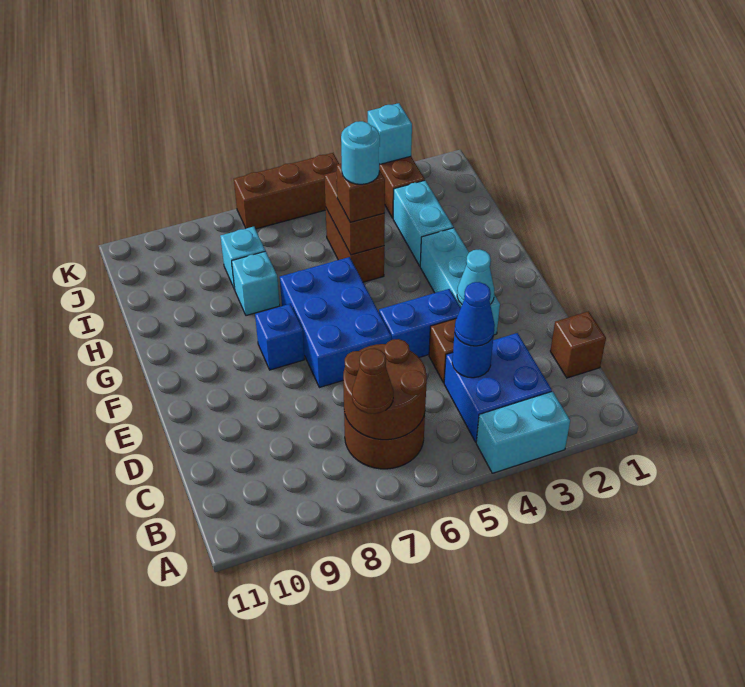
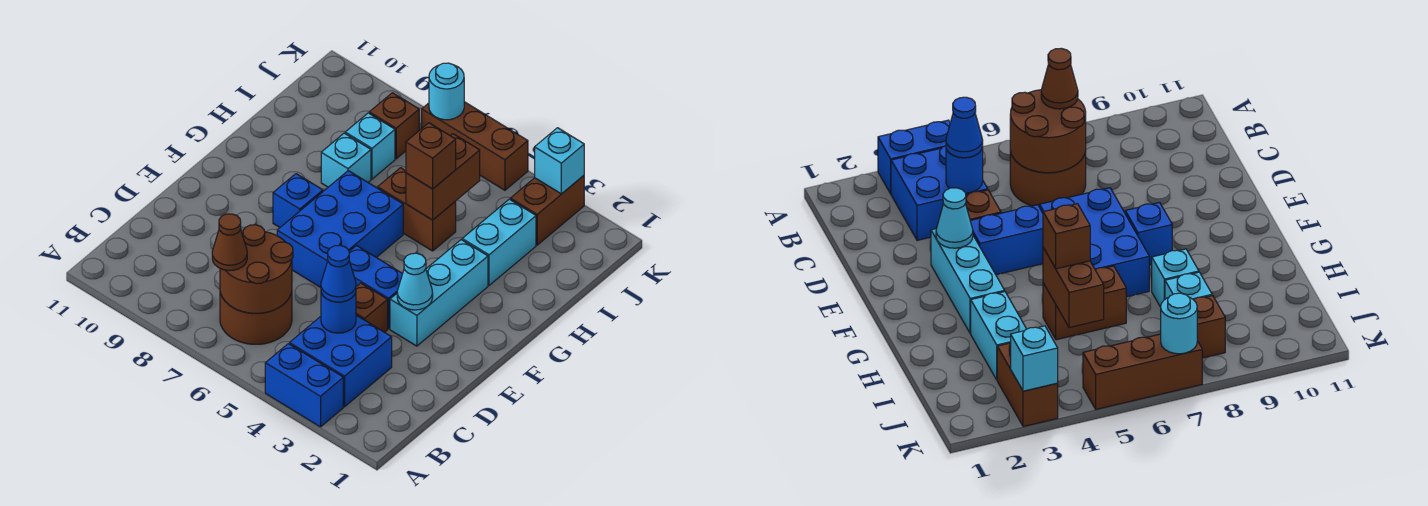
cyan brick A3:A4 level 1 -> blue brick A3:A4 level 1
brown brick C1 level 1 -> brown brick J8 level 1
brown brick H5:I5 level 1 -> brown brick H5:H6 level 1
cyan round brick H5 level 4 -> cyan round brick K7 level 2

